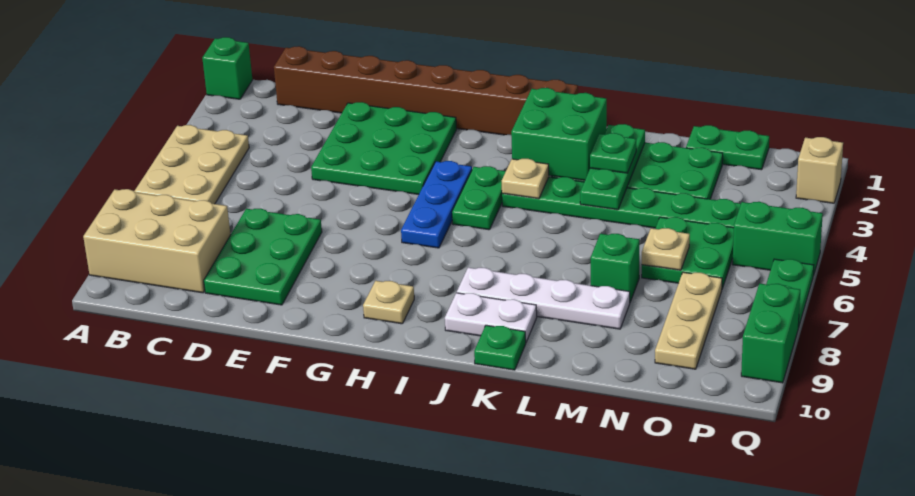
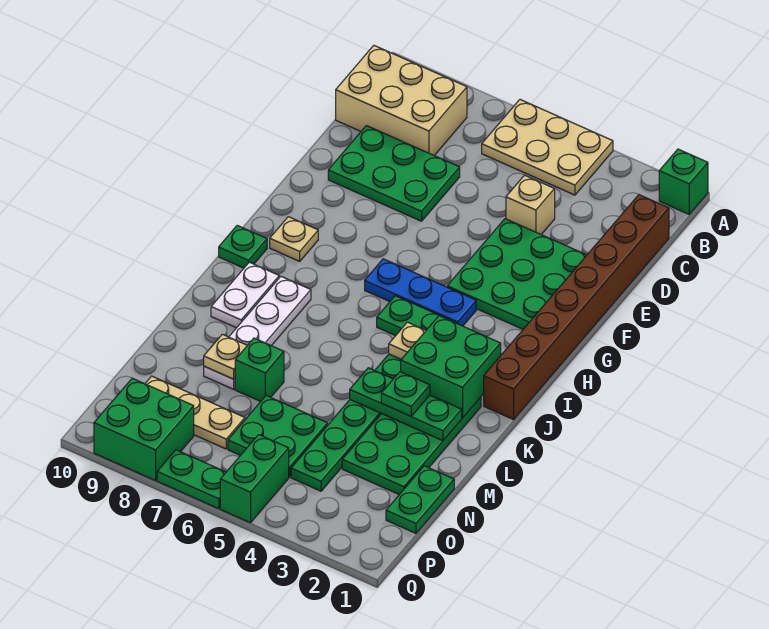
tan brick A8:C9 level 1 -> tan brick B8:C10 level 1
green plate K10 level 1 -> green plate I10 level 1
tan plate N6 level 2 -> tan plate M8 level 2
tan brick Q2 level 1 -> tan brick D4 level 1
green brick Q8:Q9 level 1 -> green brick P8:Q9 level 1

